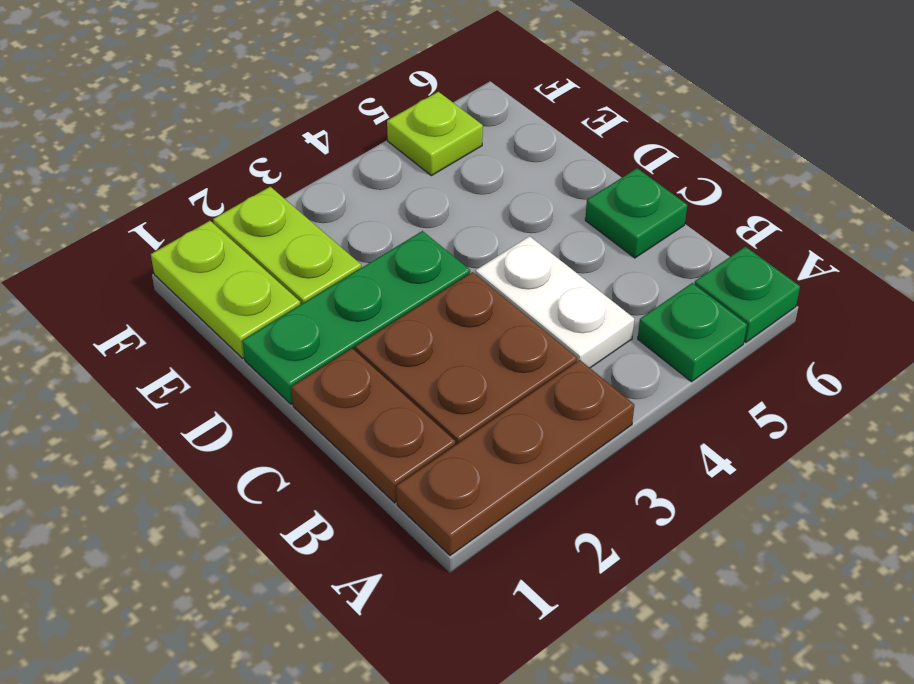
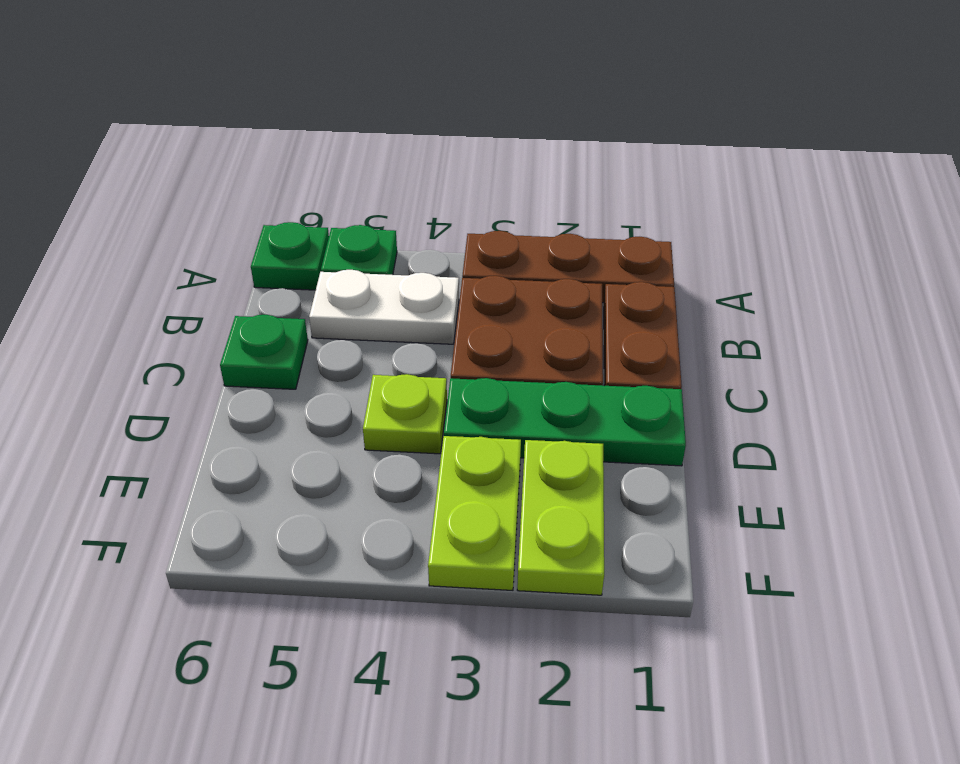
white plate B4:C4 level 1 -> white plate B4:B5 level 1
lime plate E1:F1 level 1 -> lime plate E3:F3 level 1
lime plate F5 level 1 -> lime plate D4 level 1

